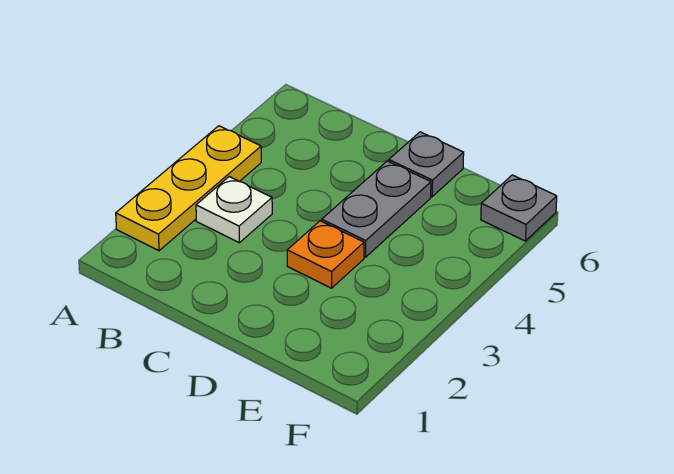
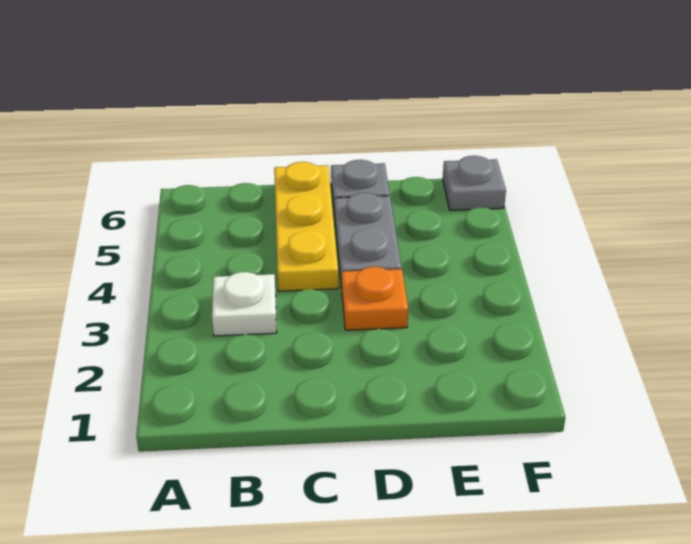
yellow plate A2:A4 level 1 -> yellow plate C4:C6 level 1

